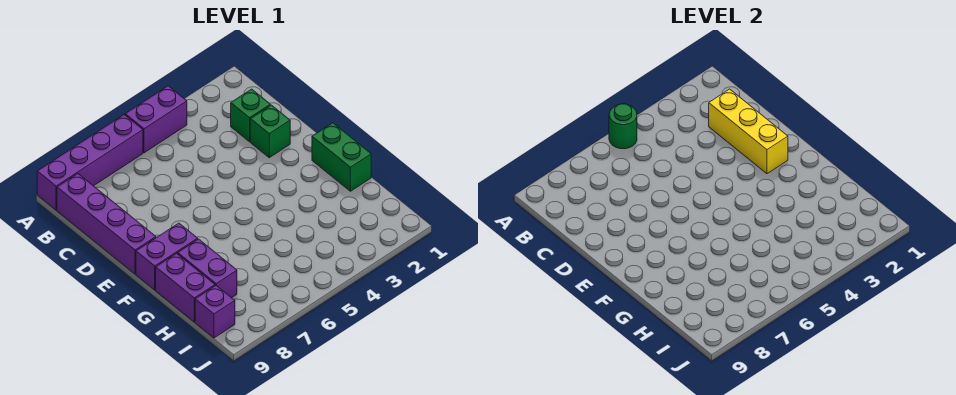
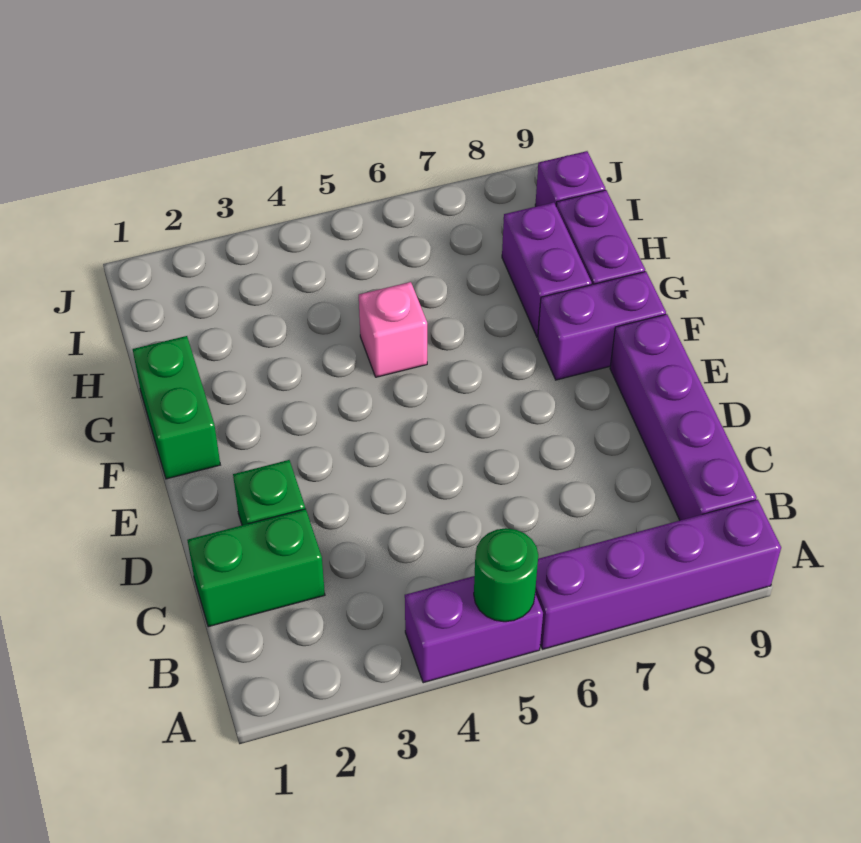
green brick C2 level 1 -> green brick C1:C2 level 1
yellow brick C2:E2 level 2 -> none
none -> pink brick G5 level 1

